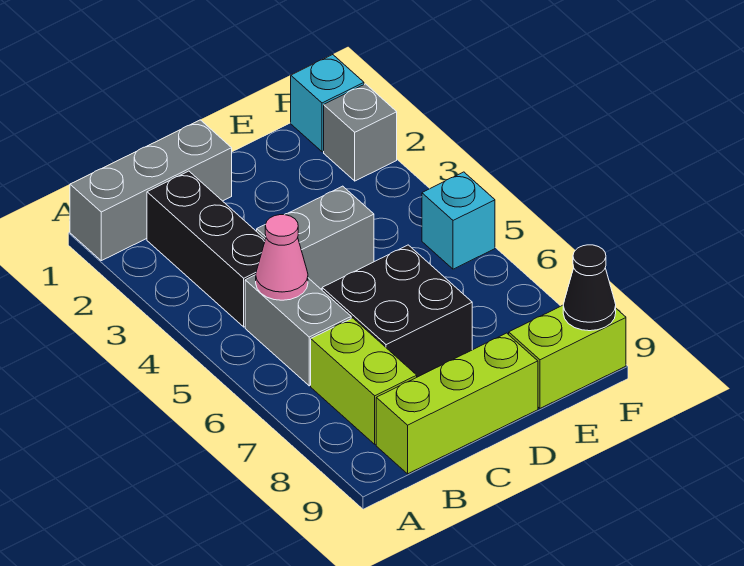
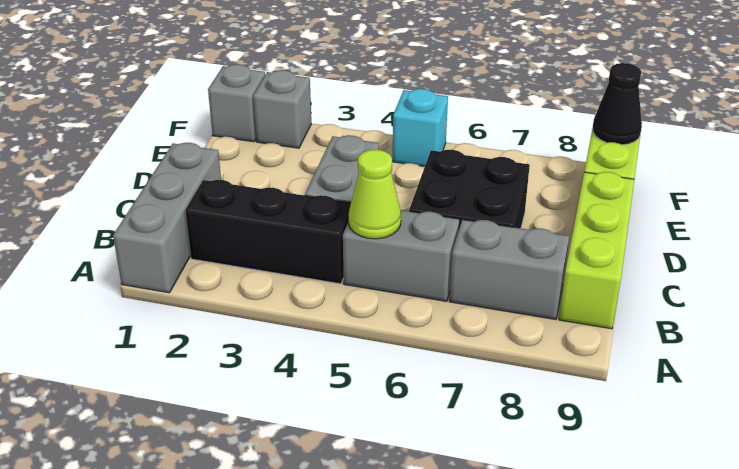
pink cone B5 level 2 -> lime cone B5 level 2
lime brick B7:B8 level 1 -> grey brick B7:B8 level 1
cyan brick F1 level 1 -> grey brick F1 level 1

